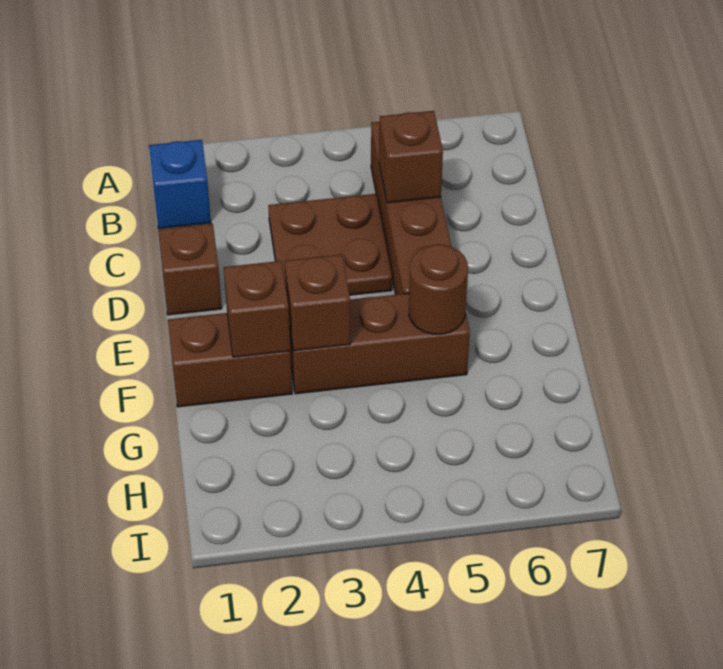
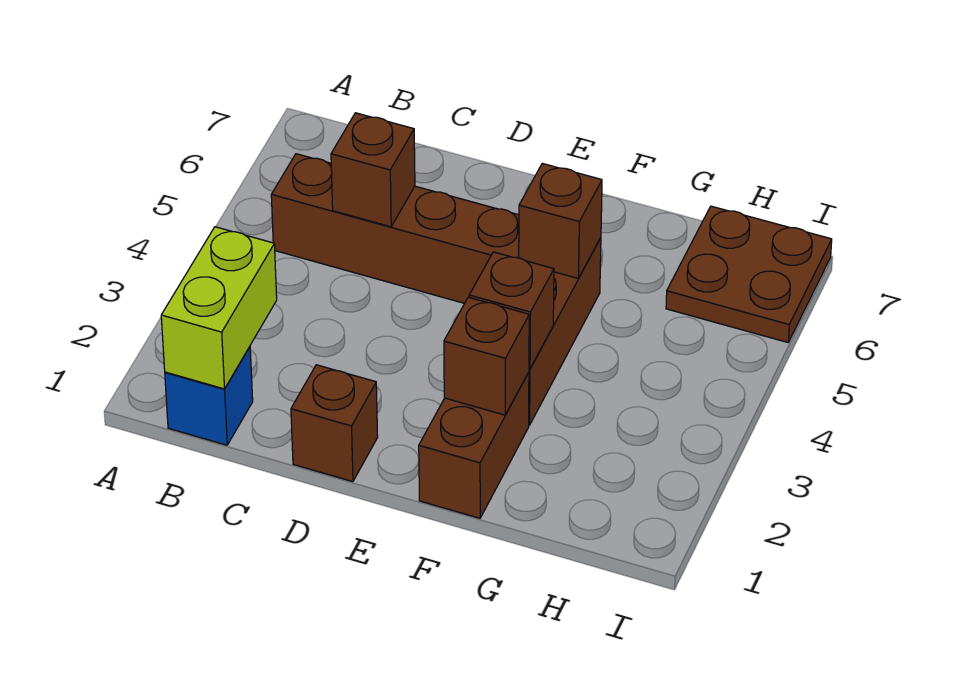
none -> lime brick B1:B2 level 2
brown plate C3:D4 level 1 -> brown plate H6:I7 level 1
brown round brick F5 level 2 -> brown brick F5 level 2

